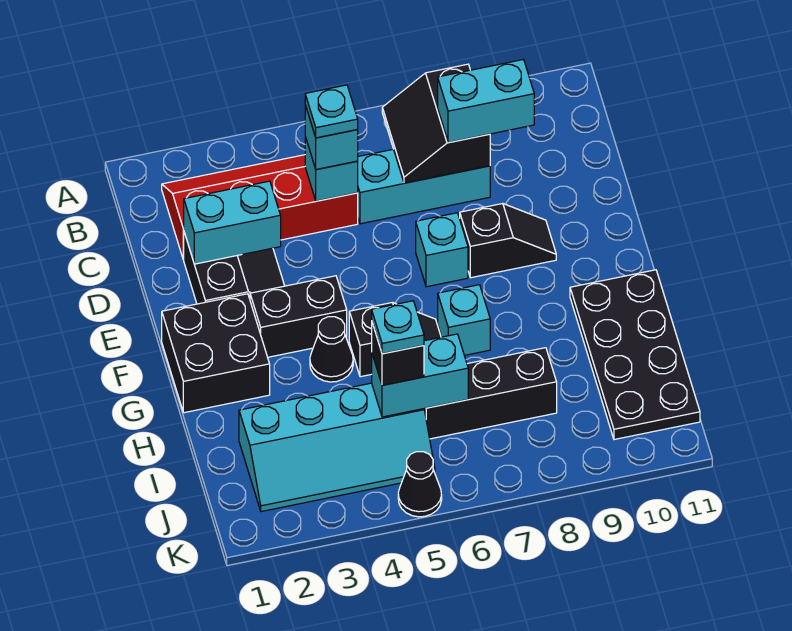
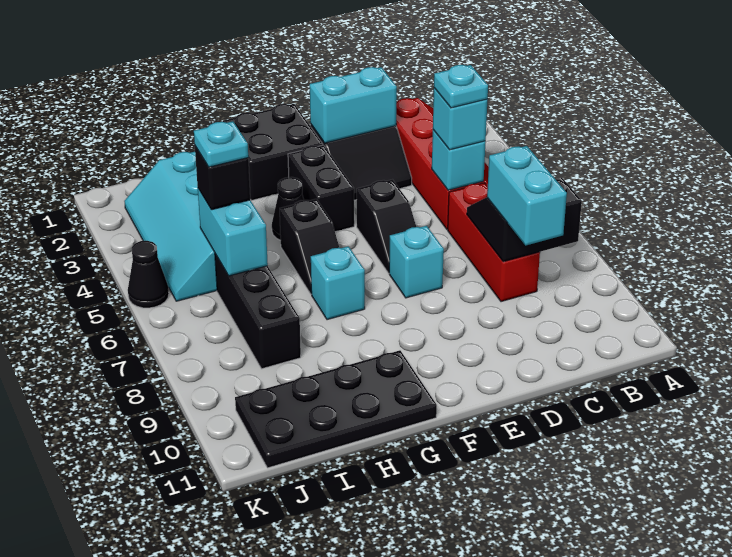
cyan brick C6:C8 level 1 -> red brick C6:C8 level 1
cyan brick D2:D3 level 2 -> cyan brick D2:E2 level 2
black slope E8:E9 level 1 top 8 -> black slope E5:E6 level 1 top 5

